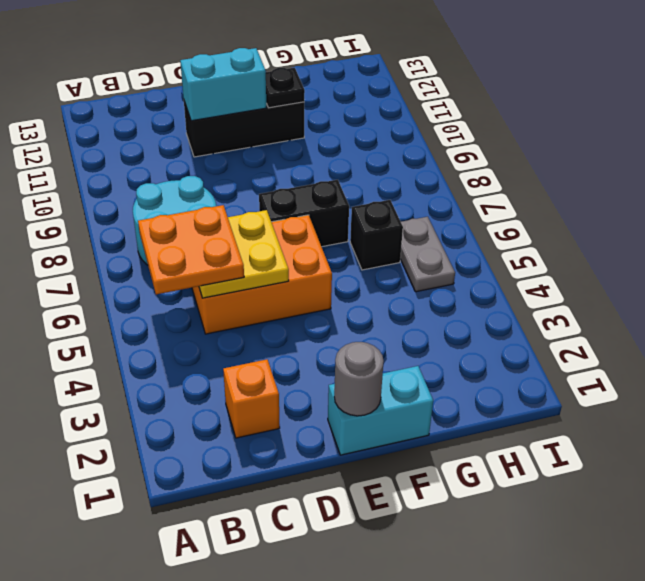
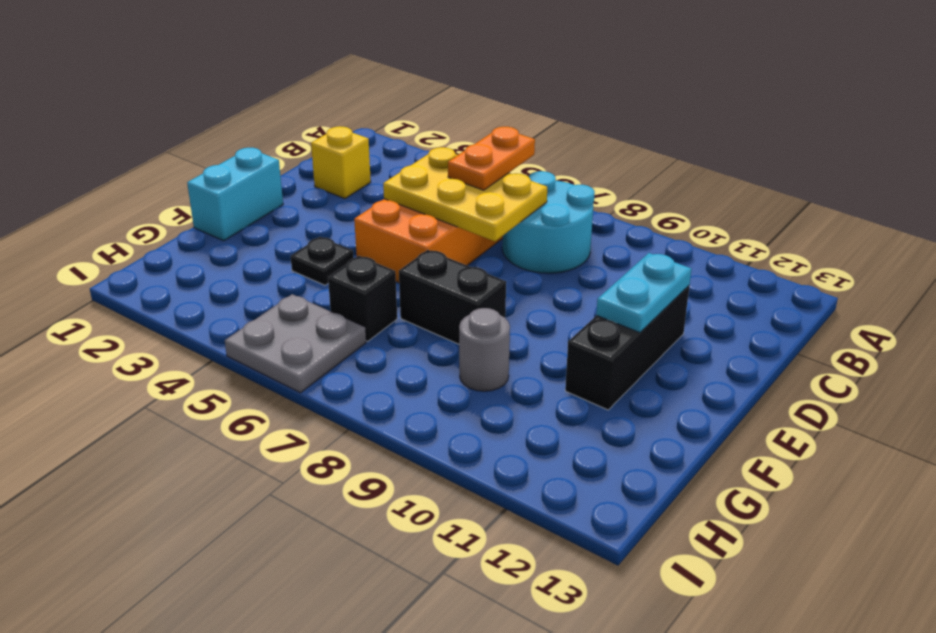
orange plate B5:C6 level 3 -> orange plate B6:C6 level 3
orange brick C2 level 1 -> yellow brick C2 level 1
yellow plate C5:D6 level 2 -> yellow plate C5:D7 level 2
cyan brick D11:E11 level 2 -> cyan plate D11:E11 level 2
grey round brick E1 level 2 -> grey round brick G9 level 1
black brick E7:F7 level 1 -> black brick F7:F8 level 1
black plate F11 level 2 -> black plate F4 level 1
grey plate H5:H6 level 1 -> grey plate H5:I6 level 1

